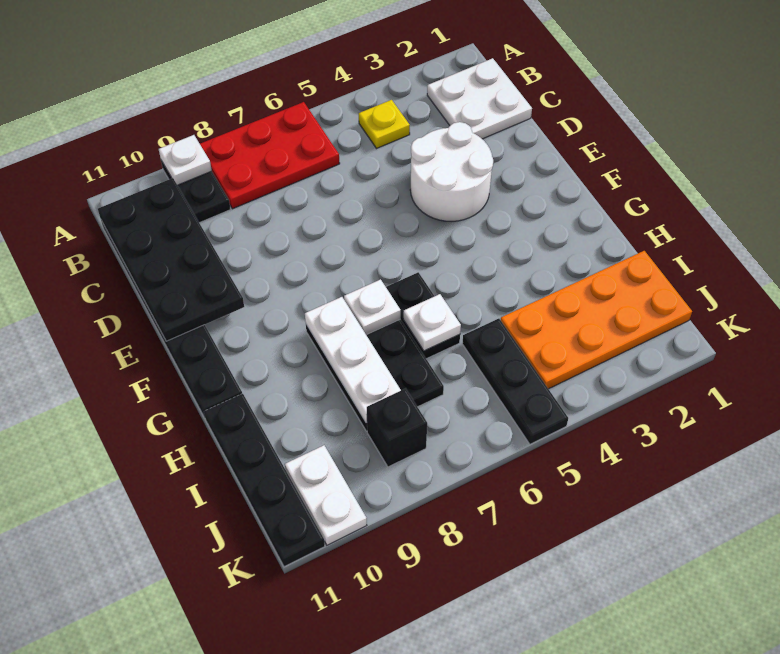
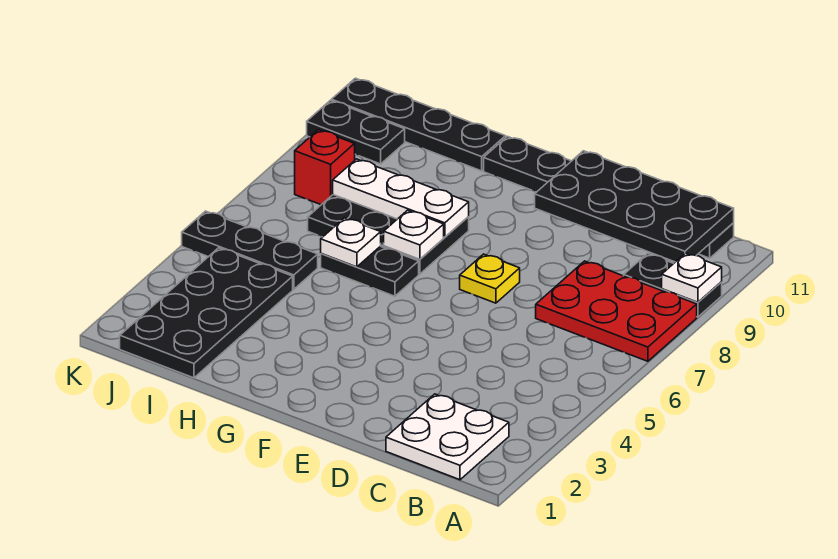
red plate A6:B8 level 1 -> red plate A7:C8 level 1
yellow plate B4 level 1 -> yellow plate E7 level 1
white round brick D3:E4 level 1 -> none
orange plate I1:J4 level 1 -> black plate I1:J4 level 1
black brick J8 level 1 -> red brick J8 level 1
white plate J10:K10 level 1 -> black plate J10:K10 level 1

